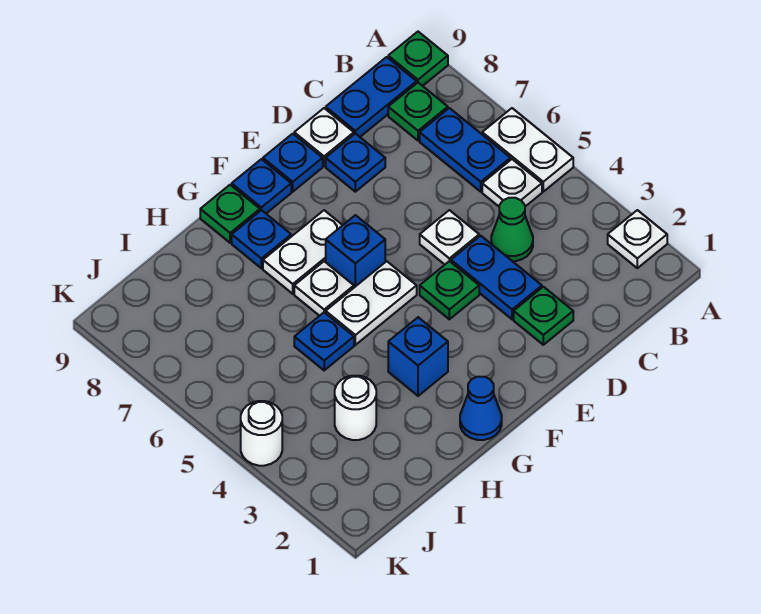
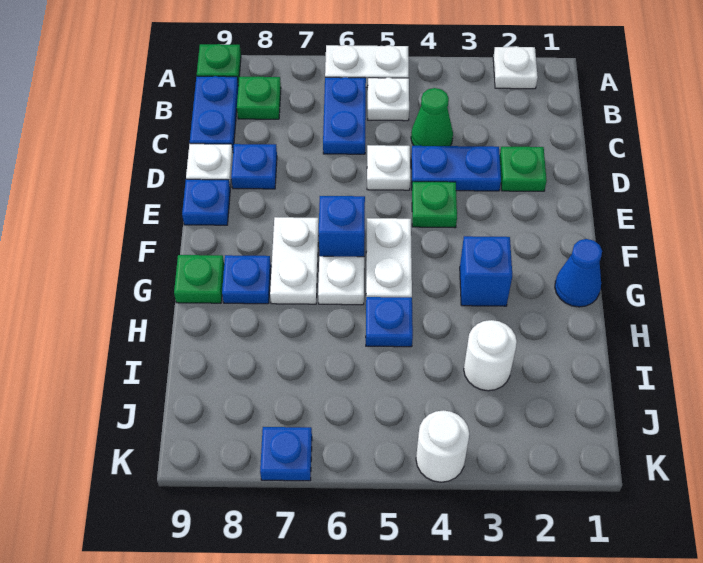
blue plate B6:B7 level 1 -> blue plate B6:C6 level 1
blue plate F9 level 1 -> blue plate K7 level 1

